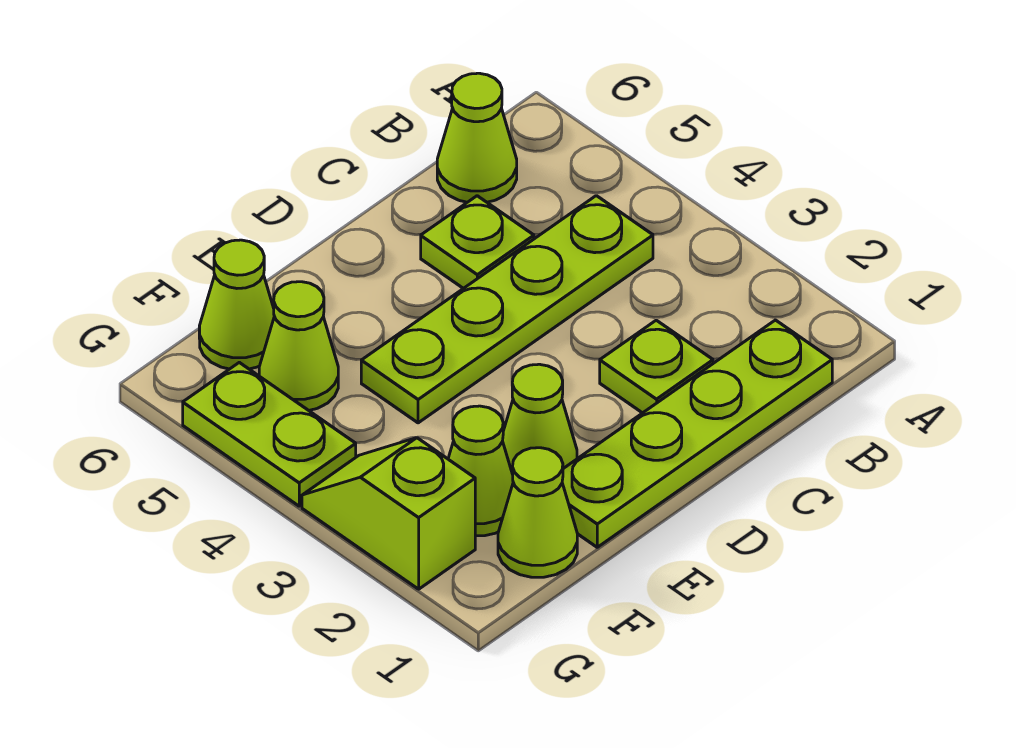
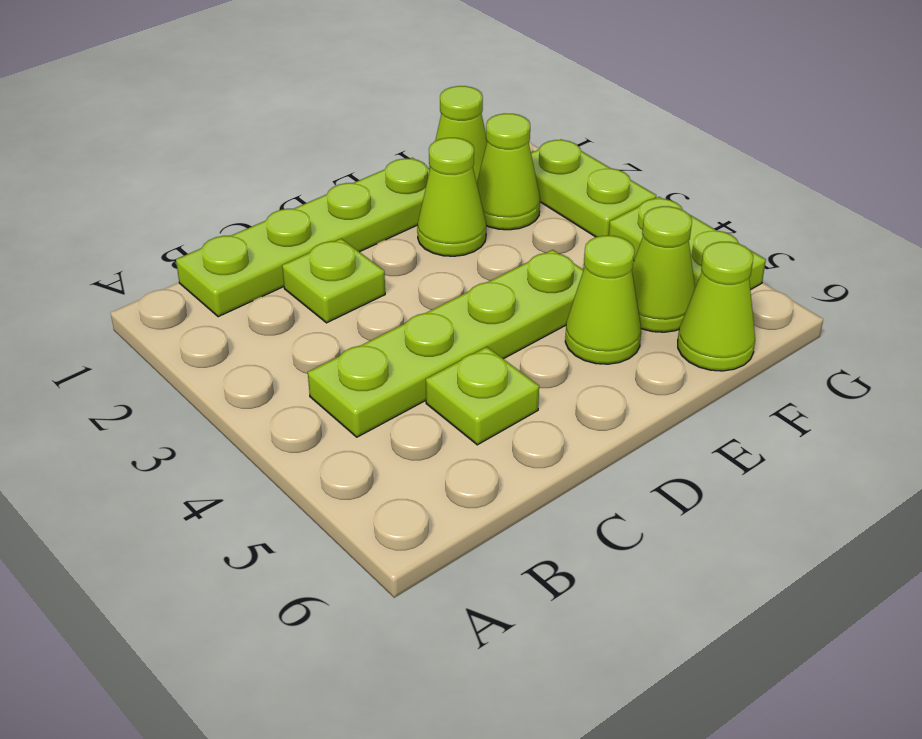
lime cone B6 level 1 -> lime cone E5 level 1
lime slope G2:G3 level 1 top 2 -> lime plate G2:G3 level 1

